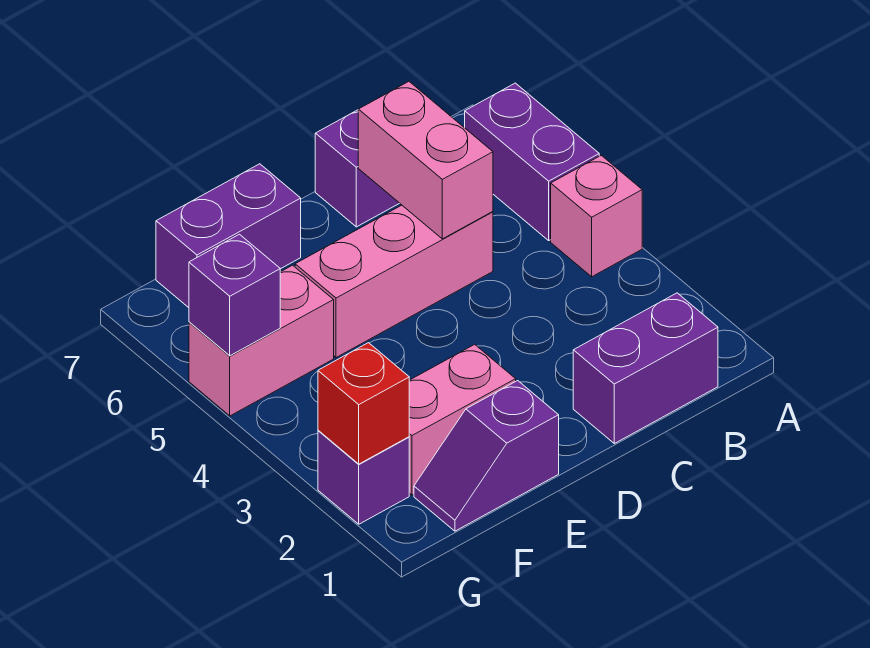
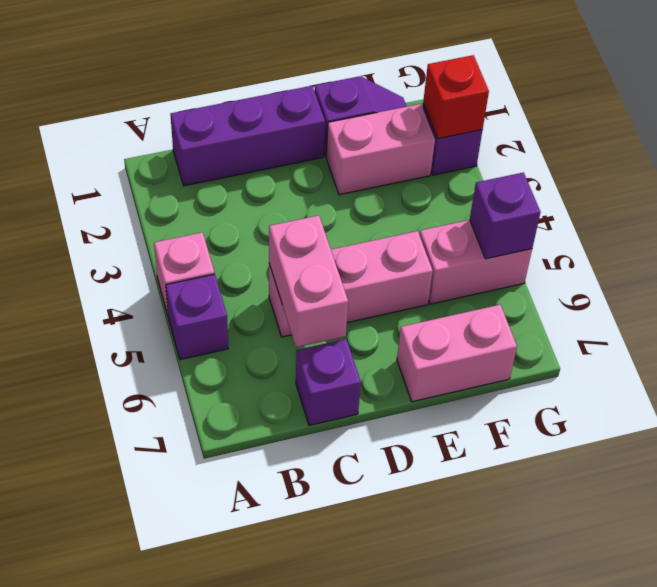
purple brick A5:A6 level 1 -> purple brick A5 level 1
purple brick B1:C1 level 1 -> purple brick B1:D1 level 1
purple brick E7:F7 level 1 -> pink brick E7:F7 level 1

